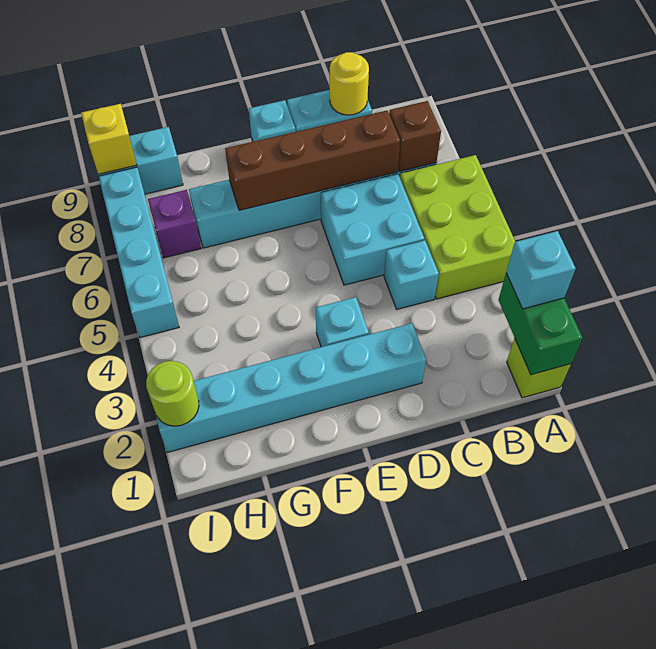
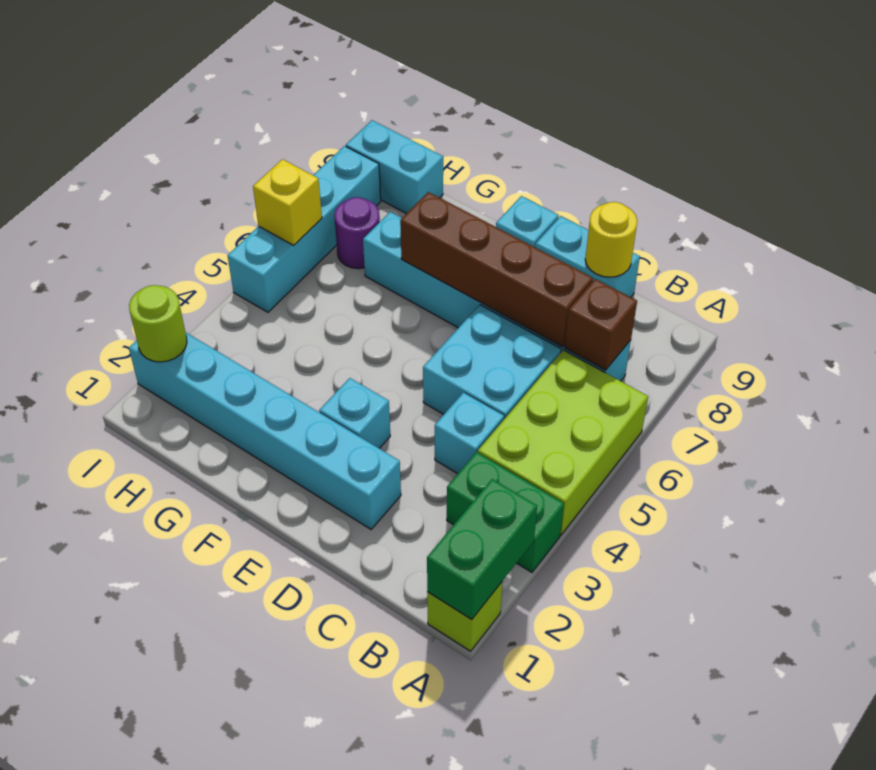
cyan brick A2 level 3 -> none
none -> green brick A3:B3 level 1
purple brick H7 level 1 -> purple round brick H7 level 1
yellow brick I9 level 2 -> yellow brick I6 level 2

